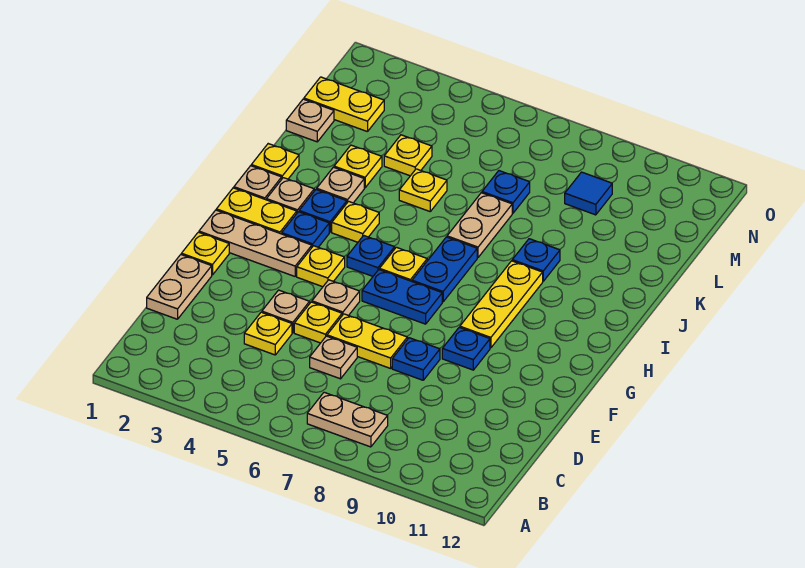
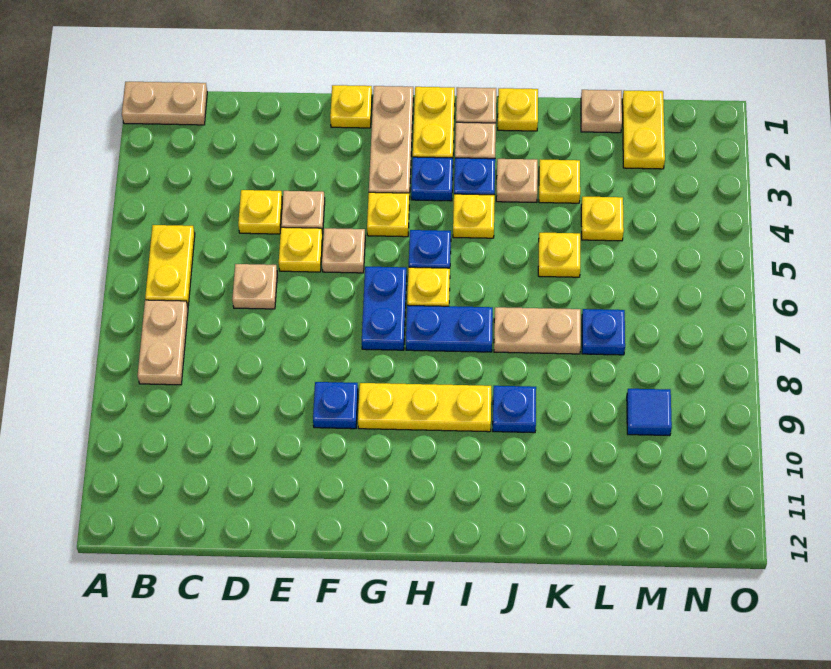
tan plate D1:E1 level 1 -> tan plate A1:B1 level 1
yellow plate E6:E7 level 1 -> yellow plate B5:B6 level 1
blue plate E8 level 1 -> none

